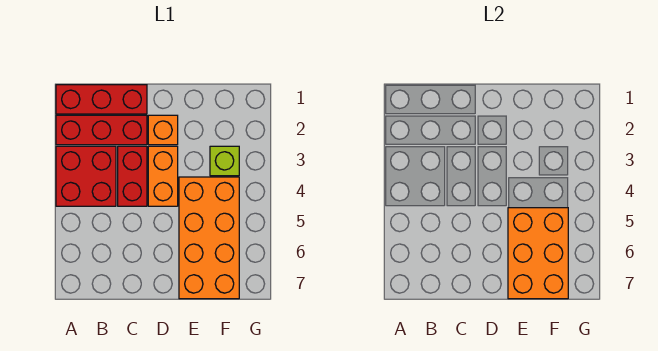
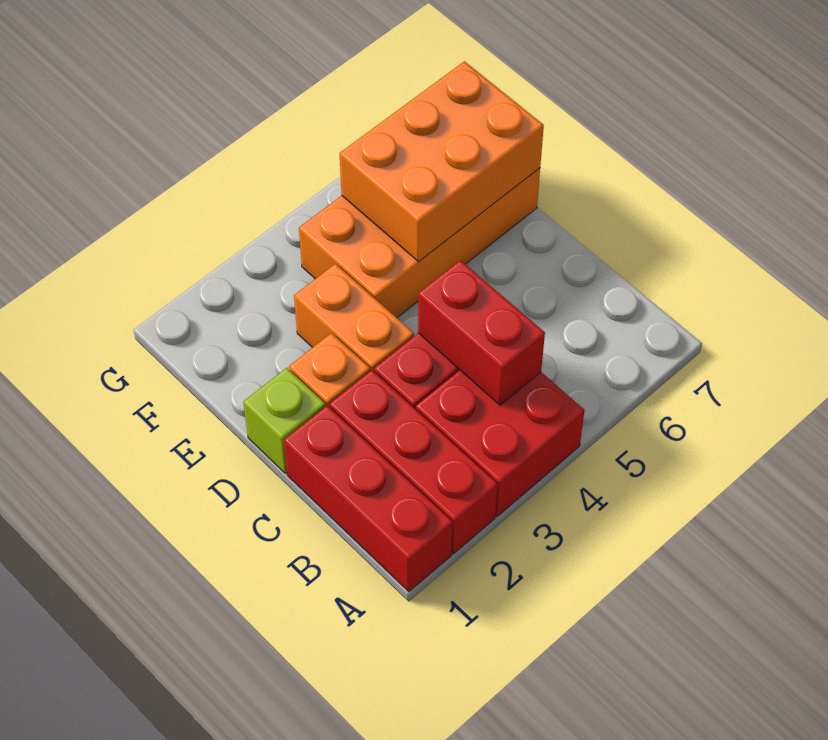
none -> red brick B4:C4 level 2
orange brick D3:D4 level 1 -> orange brick D3:E3 level 1
lime brick F3 level 1 -> lime brick D1 level 1

